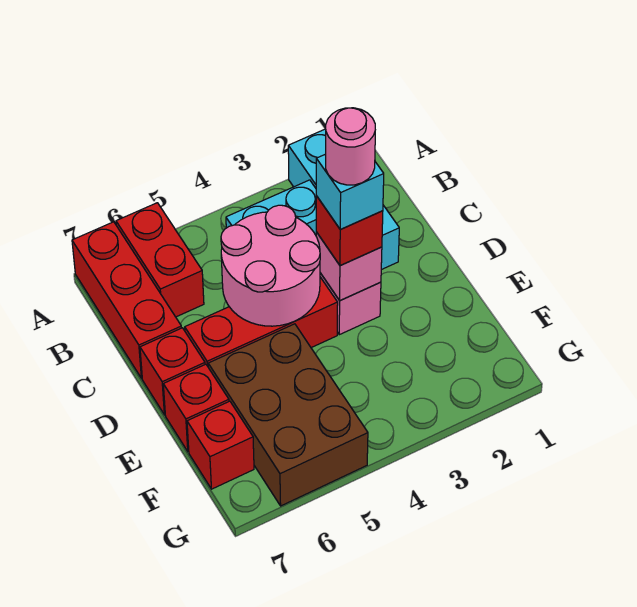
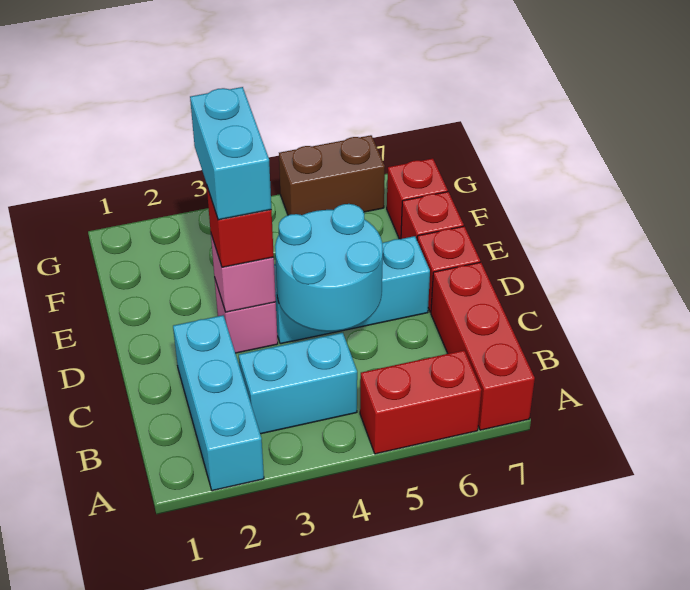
red brick A6:B6 level 1 -> red brick A5:A6 level 1
pink round brick C4:D5 level 2 -> cyan round brick C4:D5 level 2
cyan brick D3 level 4 -> cyan brick D3:E3 level 4
pink round brick D3 level 5 -> none
red brick D4:D6 level 1 -> cyan brick D4:D6 level 1
brown brick E5:G6 level 1 -> brown brick G5:G6 level 1

